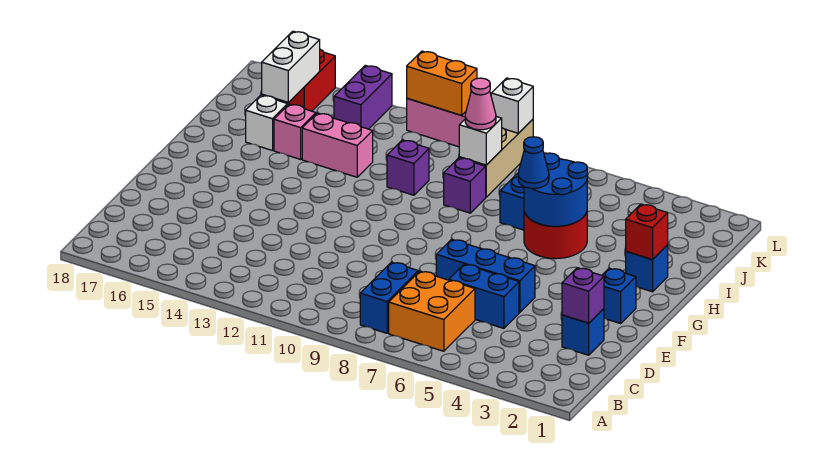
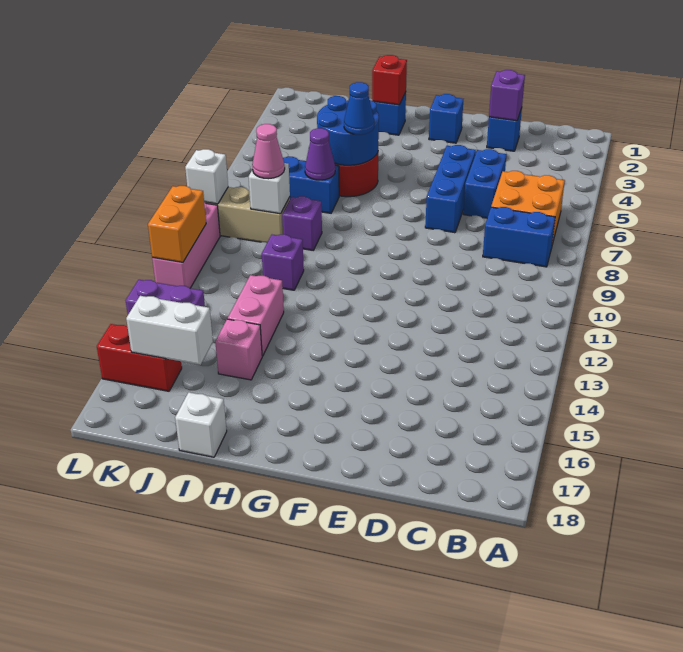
none -> purple cone I7 level 2
white brick I16 level 1 -> white brick I18 level 1

